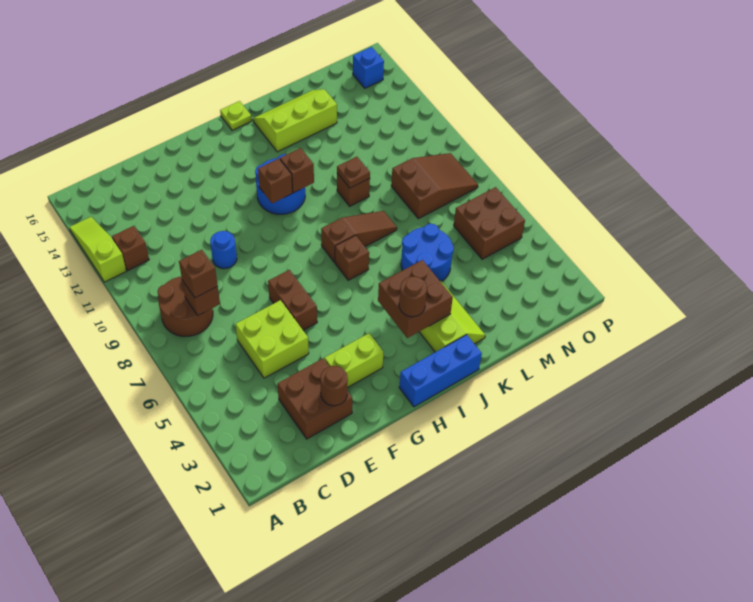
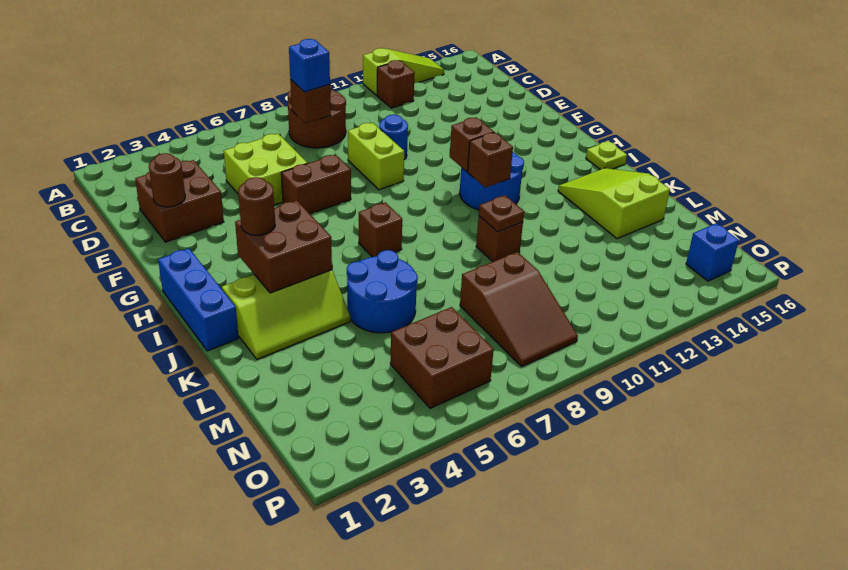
brown brick C8 level 3 -> blue brick C8 level 3
lime brick F3:G3 level 1 -> lime brick E9:F9 level 1
brown slope I8:K8 level 1 top I -> none
lime slope J14:L15 level 1 top 14 -> lime slope J14:L15 level 1 top L

